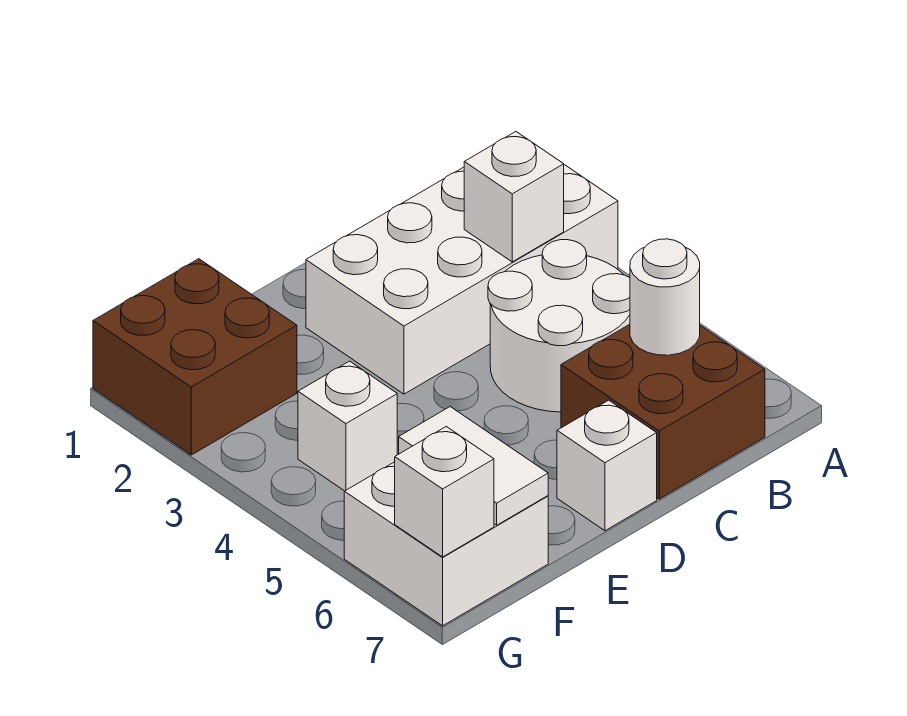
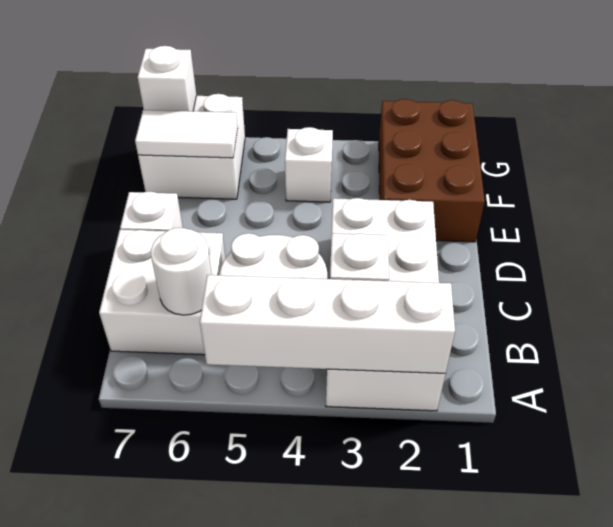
none -> white brick A2:A5 level 2
brown brick B6:C7 level 1 -> white brick B6:C7 level 1
brown brick F1:G2 level 1 -> brown brick E1:G2 level 1

